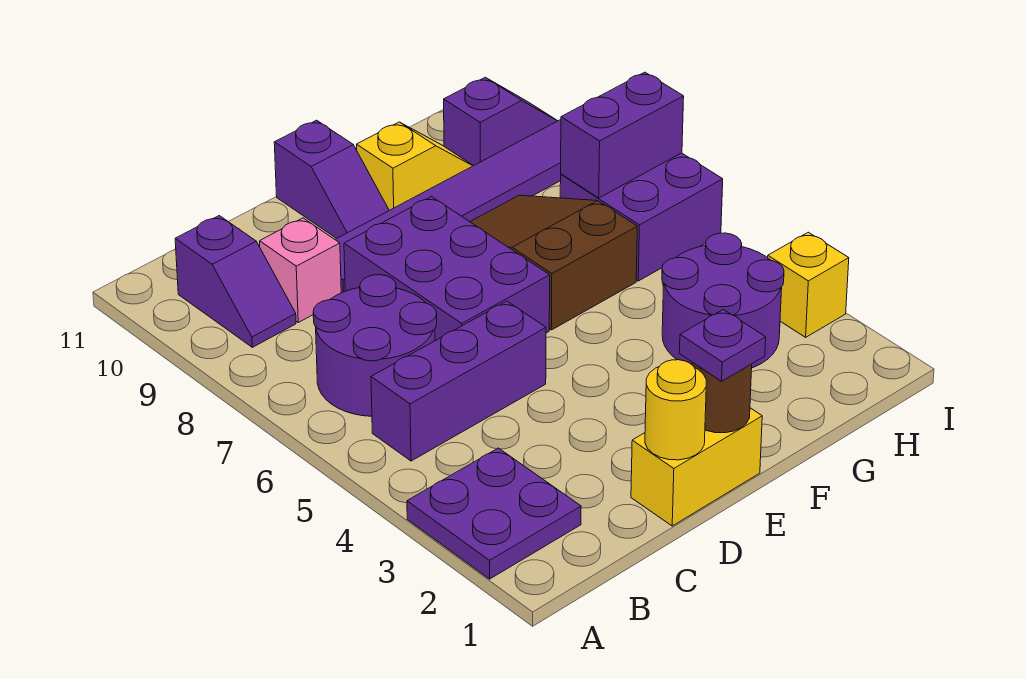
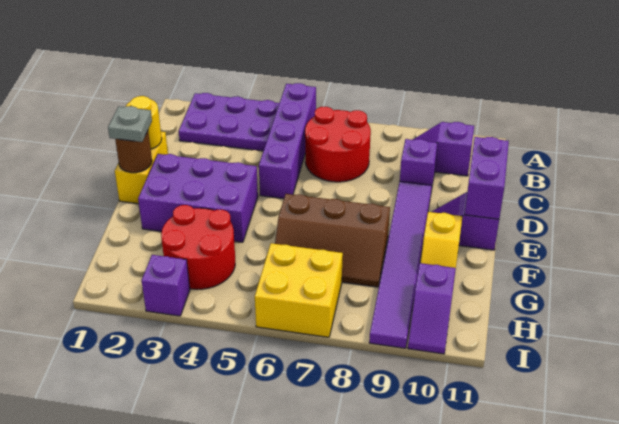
purple plate A2:B3 level 1 -> purple plate A2:B4 level 1
purple brick B5:D5 level 1 -> purple brick A5:D5 level 1
purple round brick B6:C7 level 1 -> red round brick B6:C7 level 1
pink brick C9 level 1 -> purple brick C9 level 1
purple brick D6:E8 level 1 -> purple brick E2:F4 level 1
purple plate E1 level 3 -> grey plate E1 level 3
brown slope F6:G8 level 1 top 6 -> brown slope F6:G8 level 1 top F
purple round brick G3:H4 level 1 -> red round brick G3:H4 level 1
purple brick H6:I7 level 1 -> yellow brick H6:I7 level 1
purple brick H7:I7 level 2 -> purple brick D11:E11 level 2
yellow brick I3 level 1 -> purple brick I3 level 1

